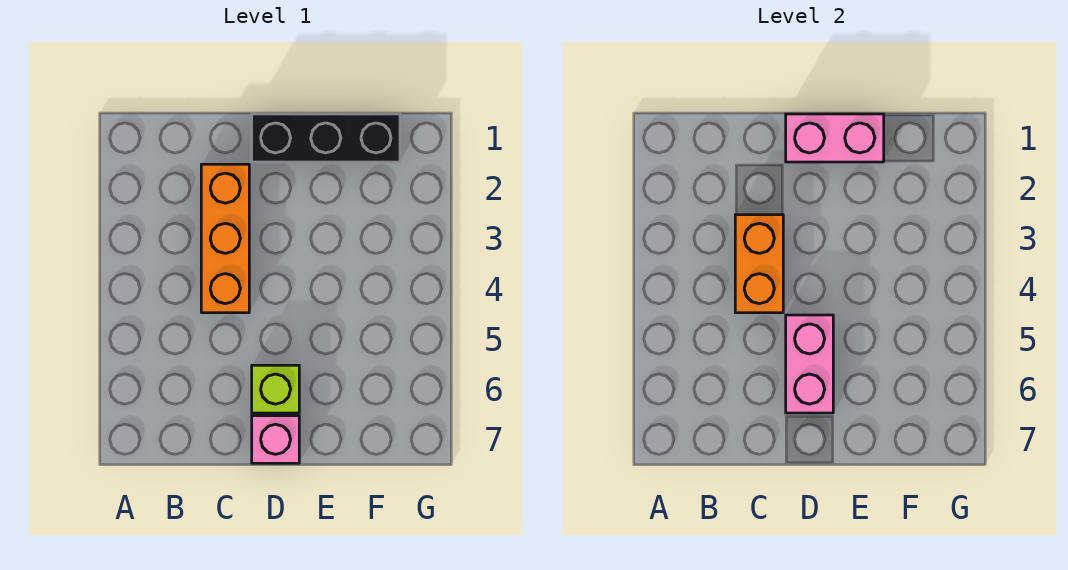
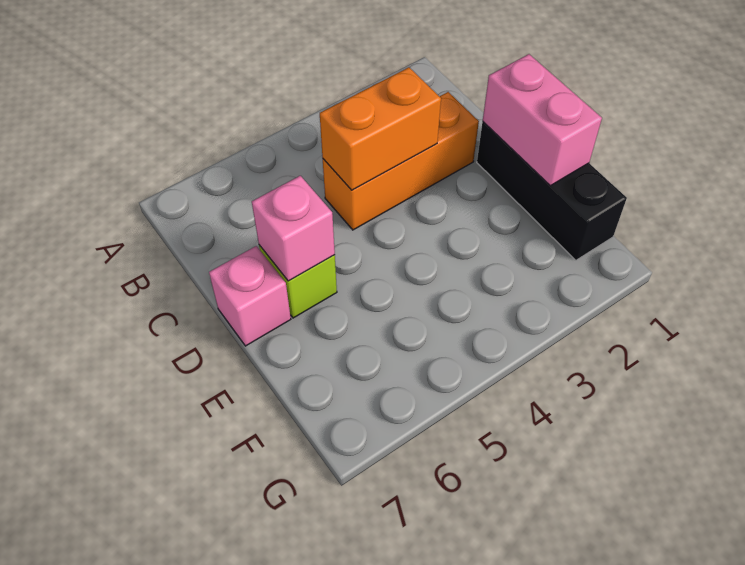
pink brick D5:D6 level 2 -> pink brick D6 level 2

